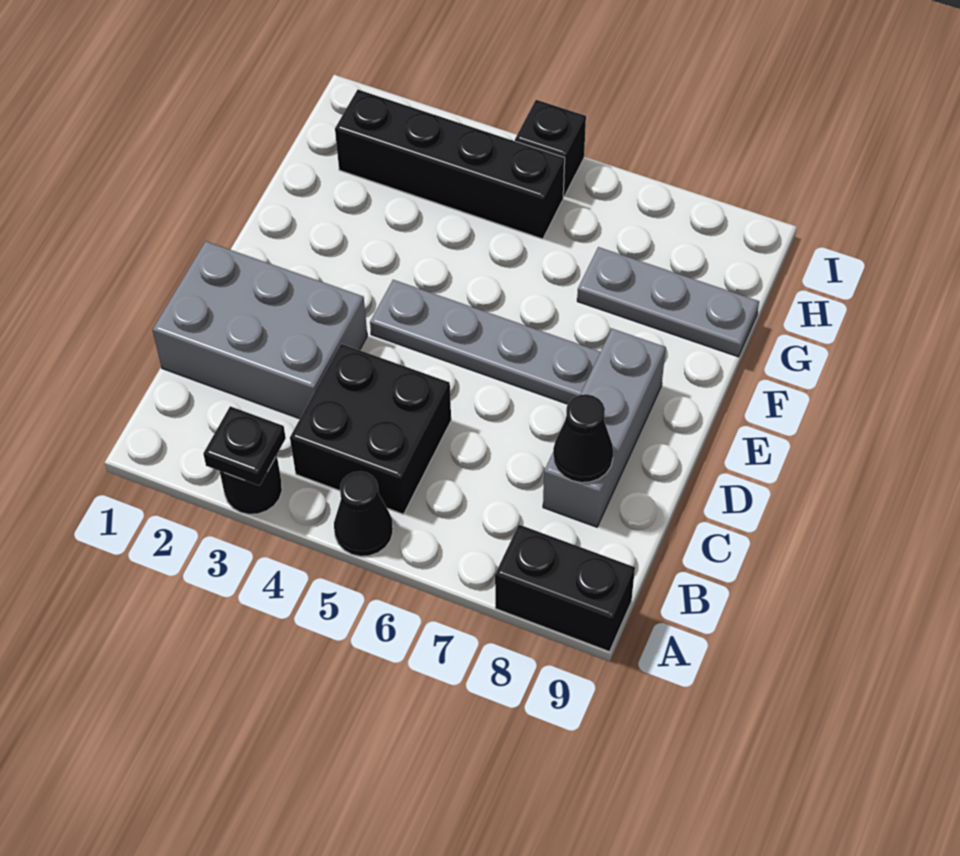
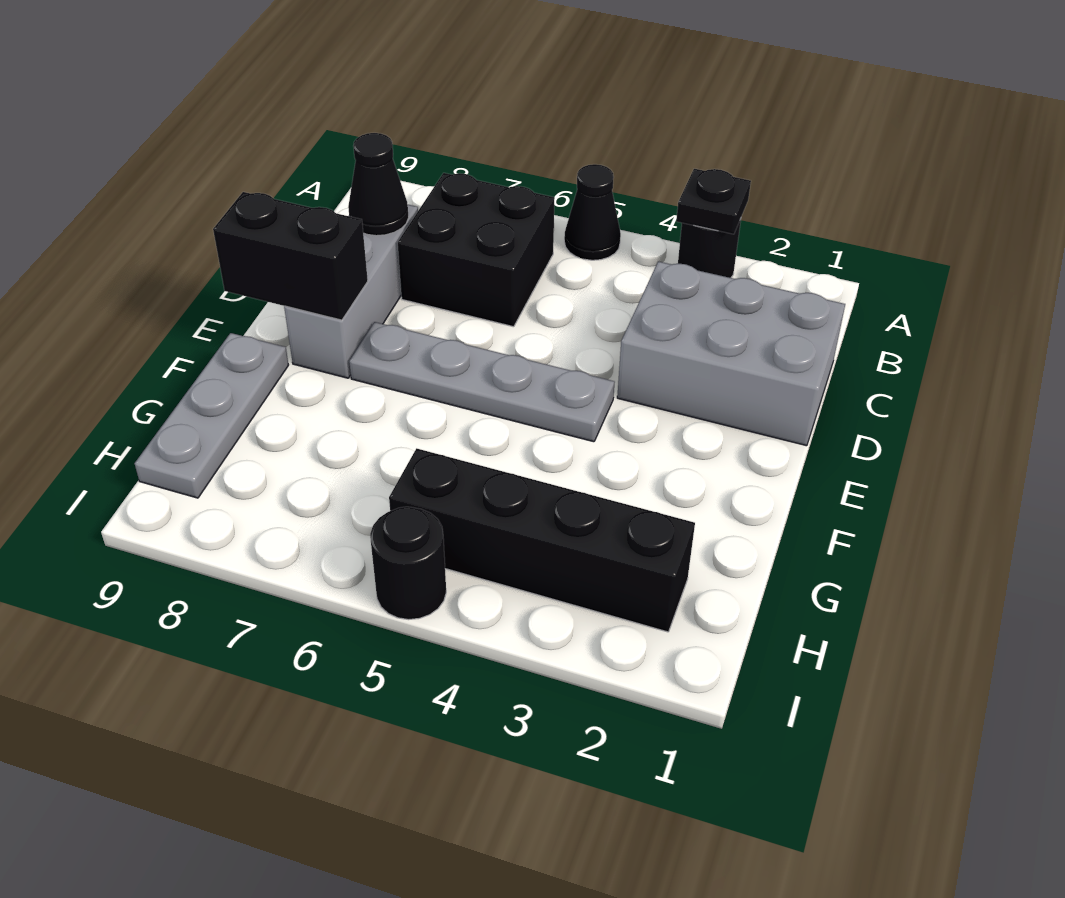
black brick A8:A9 level 1 -> black brick E8:E9 level 2
black brick B4:C5 level 1 -> black brick B6:C7 level 1
grey plate G7:G9 level 1 -> grey plate F9:H9 level 1
black brick I5 level 1 -> black round brick I5 level 1

